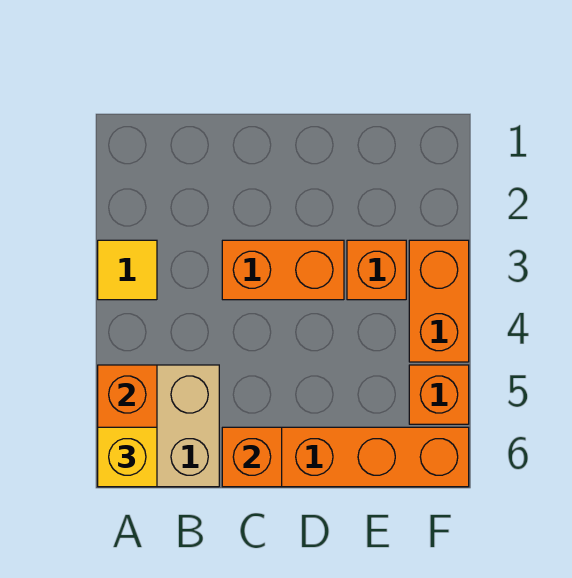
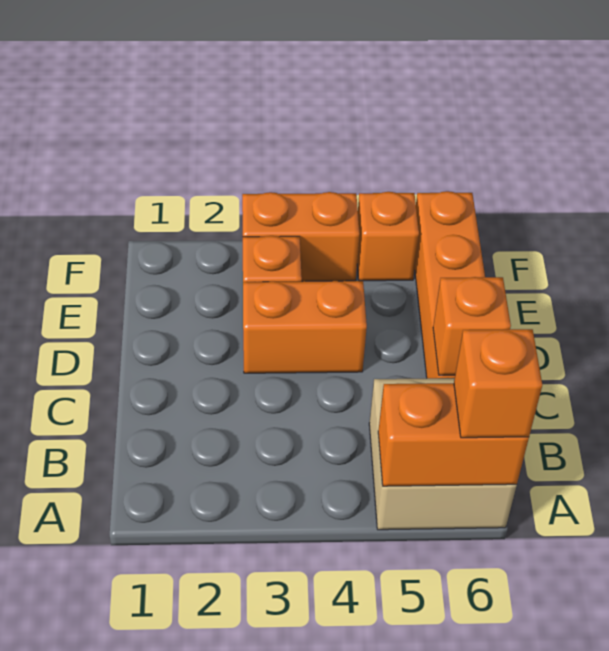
yellow tile A3 level 1 -> none
yellow brick A6 level 3 -> orange brick A6 level 3
orange brick C3:D3 level 1 -> orange brick D3:D4 level 1

